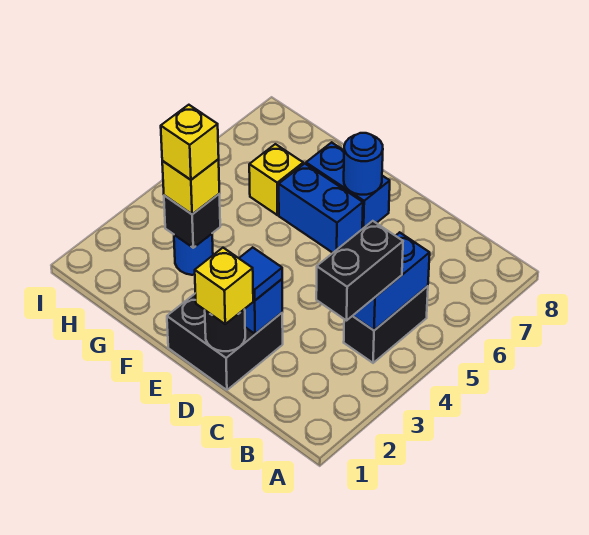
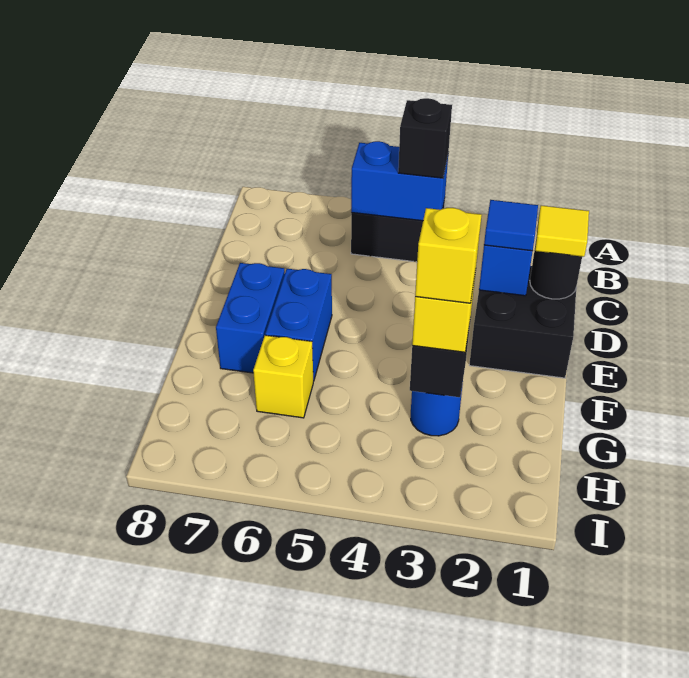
black brick B3:B4 level 3 -> black brick B4 level 3
yellow brick D1 level 3 -> yellow tile D1 level 3
blue round brick E7 level 2 -> none

